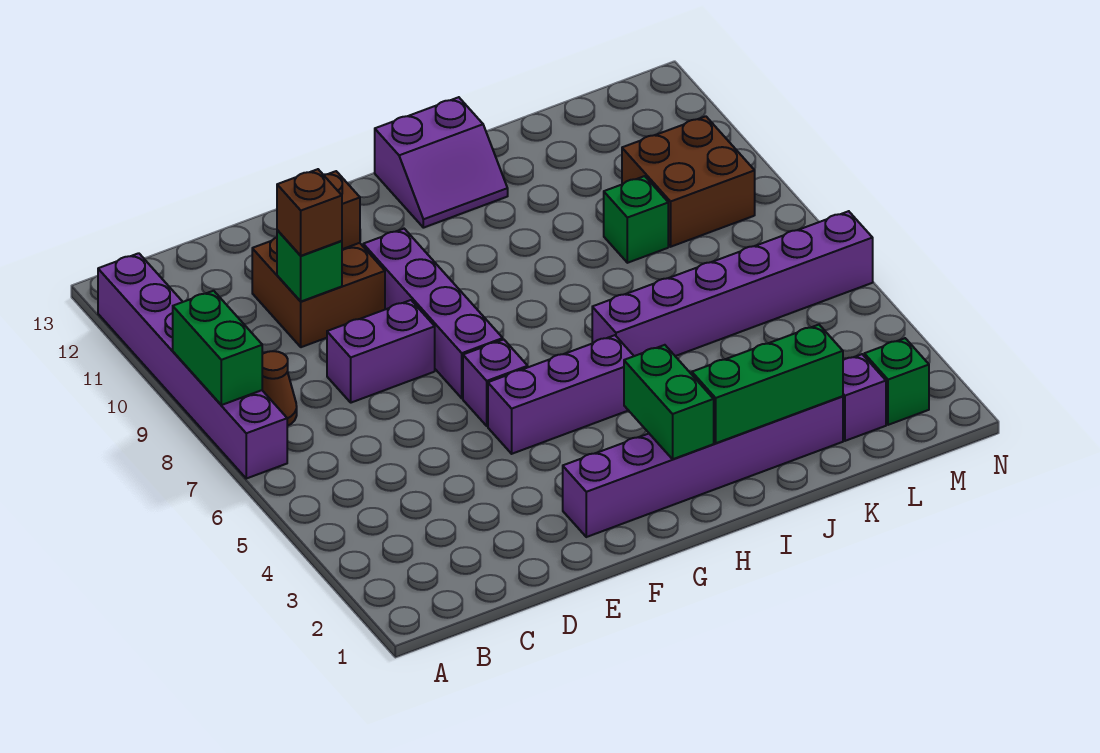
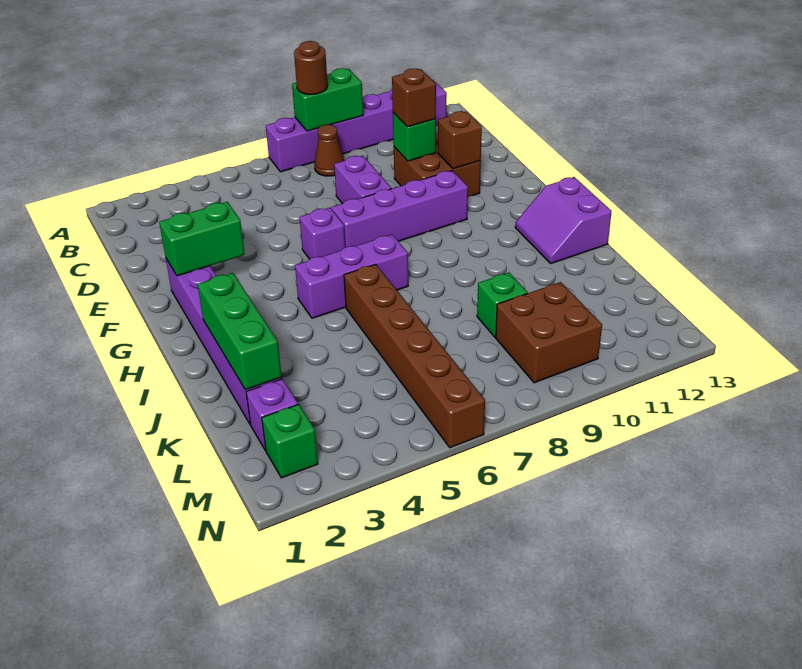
none -> brown round brick A8 level 3
purple brick F5:H5 level 1 -> purple brick H5:H7 level 1
green brick H2:H3 level 2 -> green brick F2:F3 level 2
purple brick I6:N6 level 1 -> brown brick I6:N6 level 1

